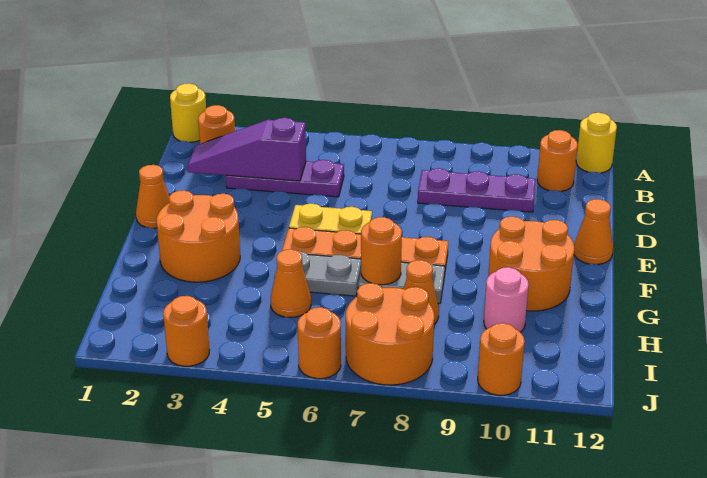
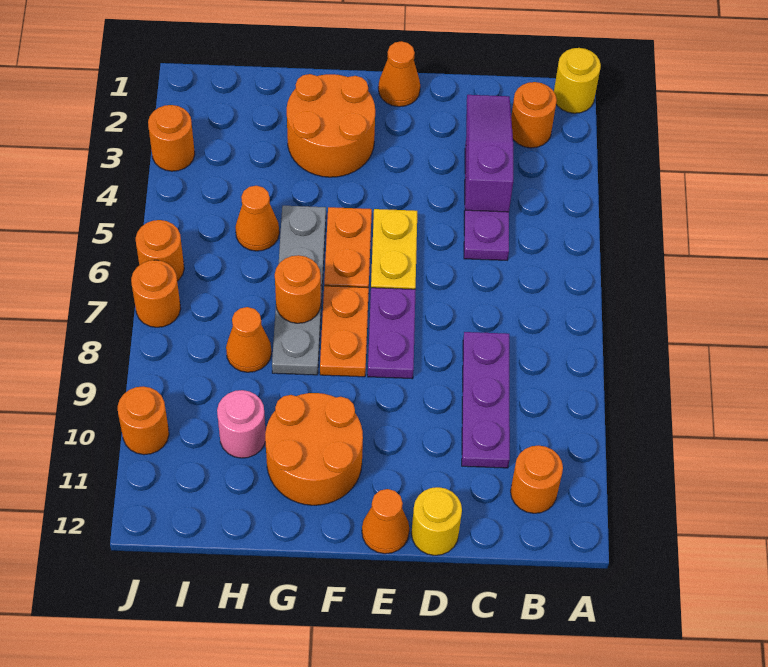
yellow round brick A12 level 1 -> yellow round brick D12 level 1
none -> purple plate E7:E8 level 1
orange round brick I7:J8 level 1 -> orange round brick J7 level 1

